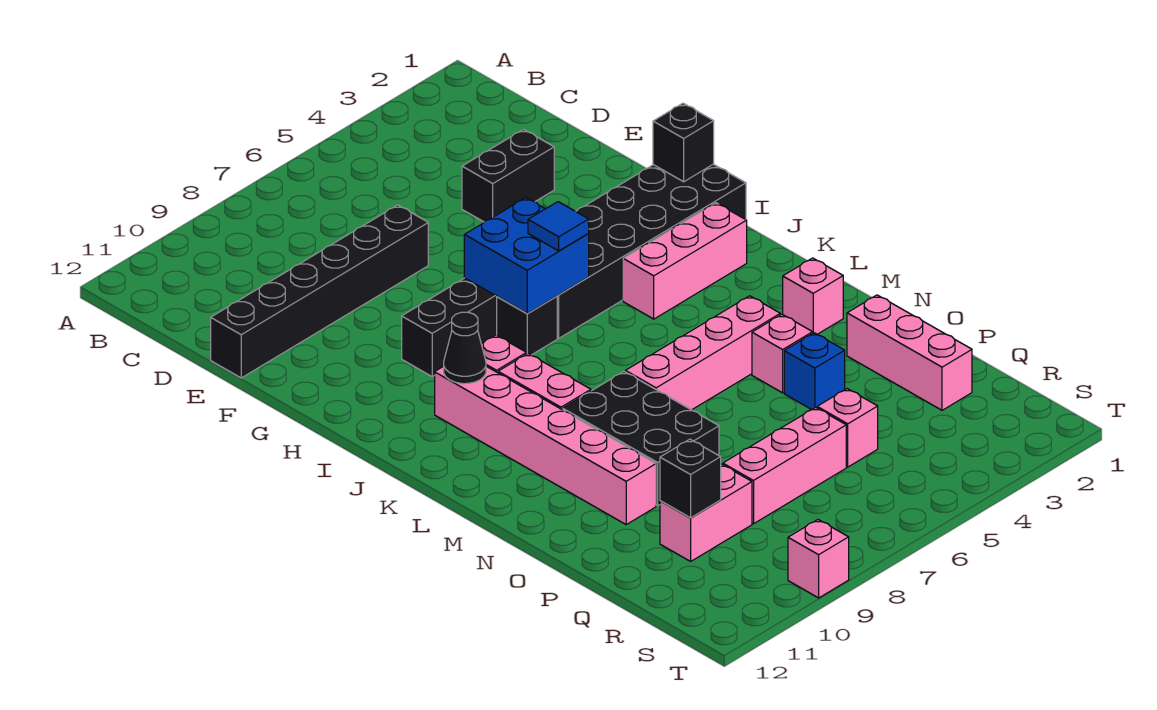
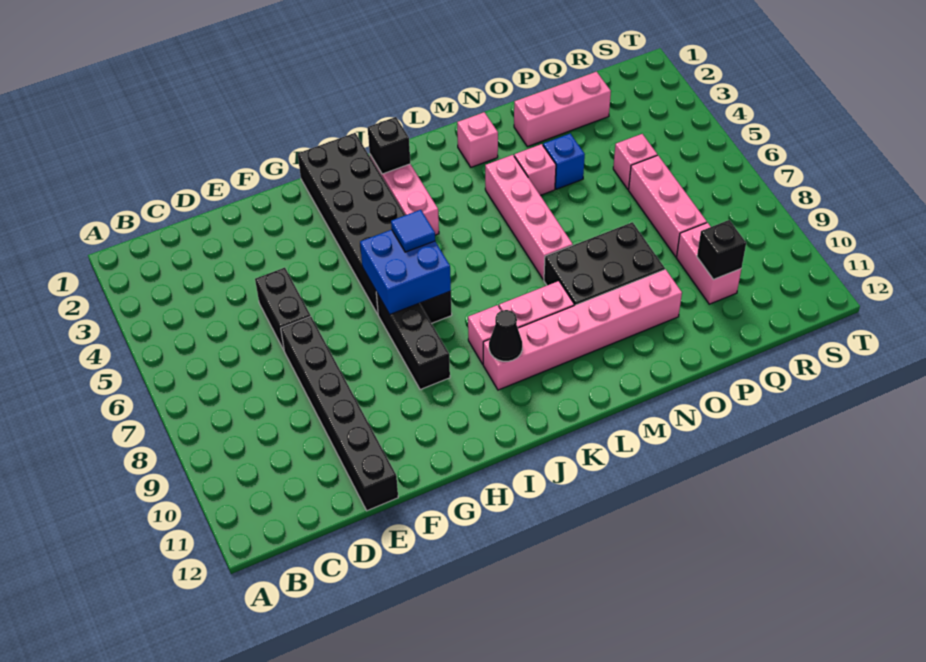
black brick E3:E4 level 1 -> black brick E5:E6 level 1
black brick H1 level 2 -> black brick J2 level 2
pink brick T9 level 1 -> none

